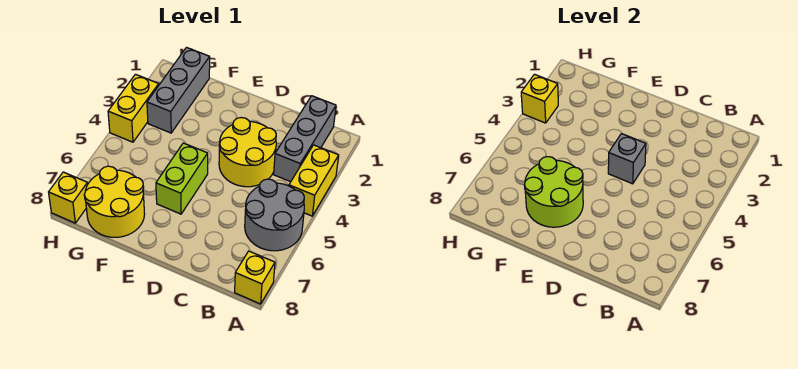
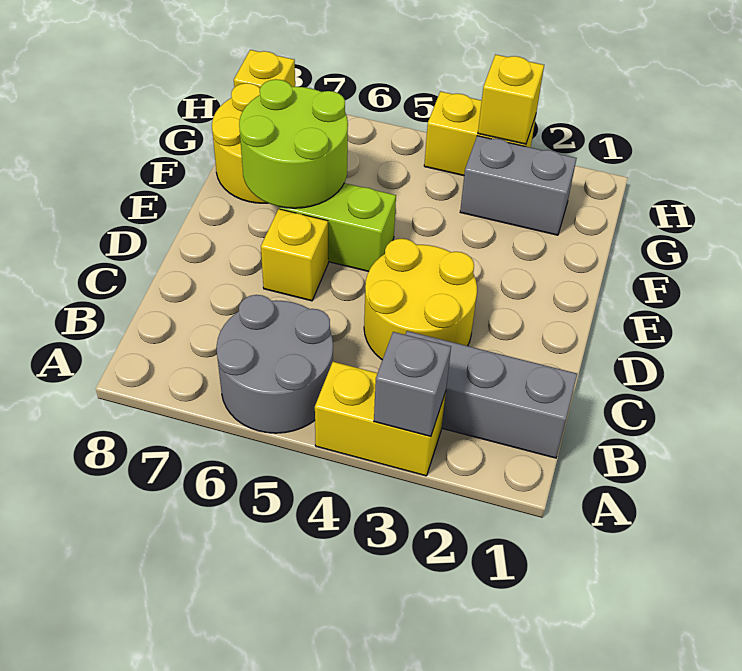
yellow brick A8 level 1 -> yellow brick D6 level 1
grey brick D4 level 2 -> grey brick A3 level 2
grey brick G1:G3 level 1 -> grey brick G2:G3 level 1

